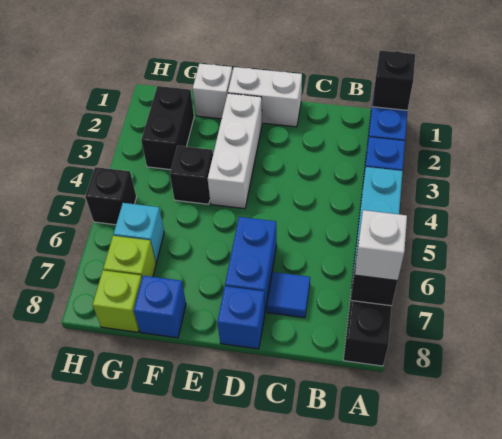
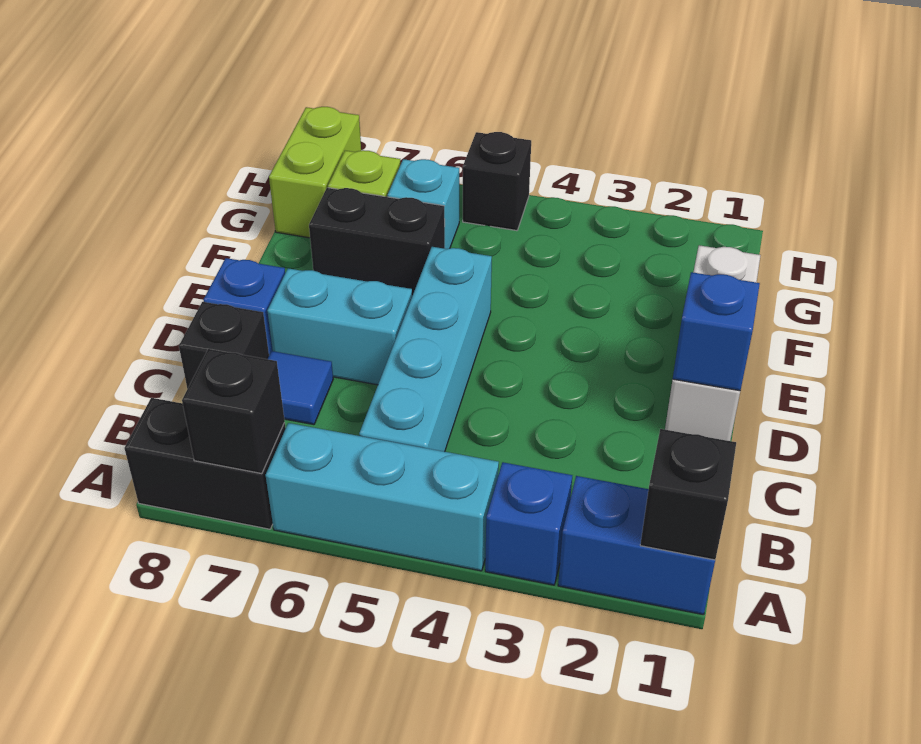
white brick A7 level 3 -> none
none -> cyan brick B5:E5 level 1
blue brick D6:D7 level 1 -> cyan brick D6:D7 level 1
white brick E2:E4 level 1 -> none
black brick F4 level 1 -> black brick C8 level 1
blue brick F8 level 1 -> blue brick D1 level 2
black brick G2:G3 level 1 -> black brick F6:F7 level 1
lime brick G8 level 1 -> lime brick G8:H8 level 1

